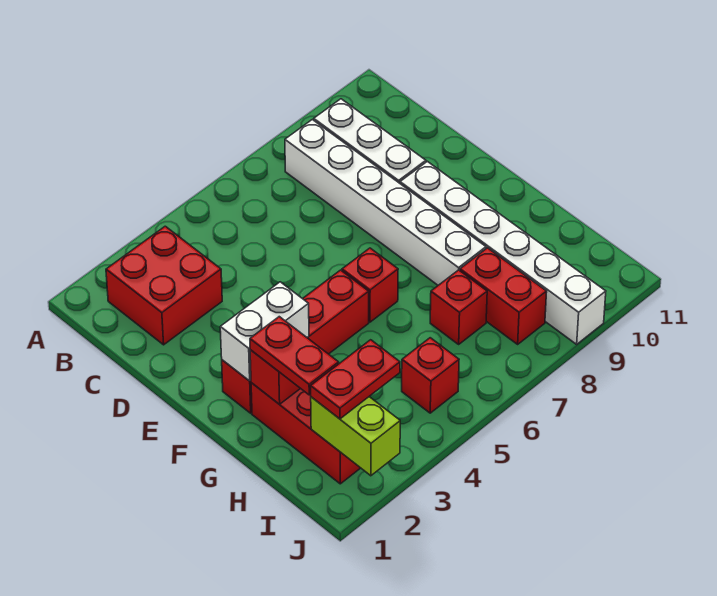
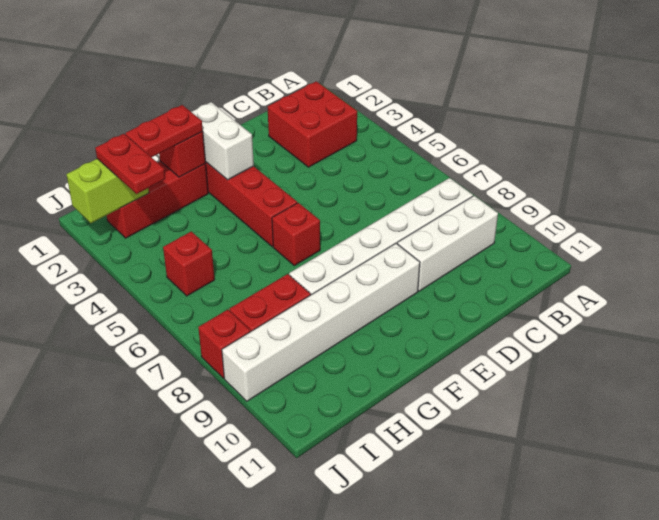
red brick H7 level 1 -> red brick J8 level 1

